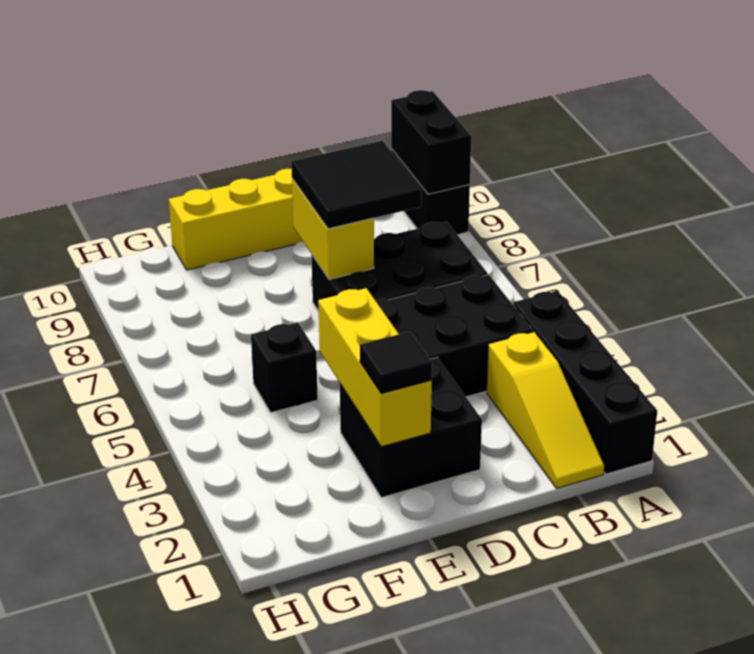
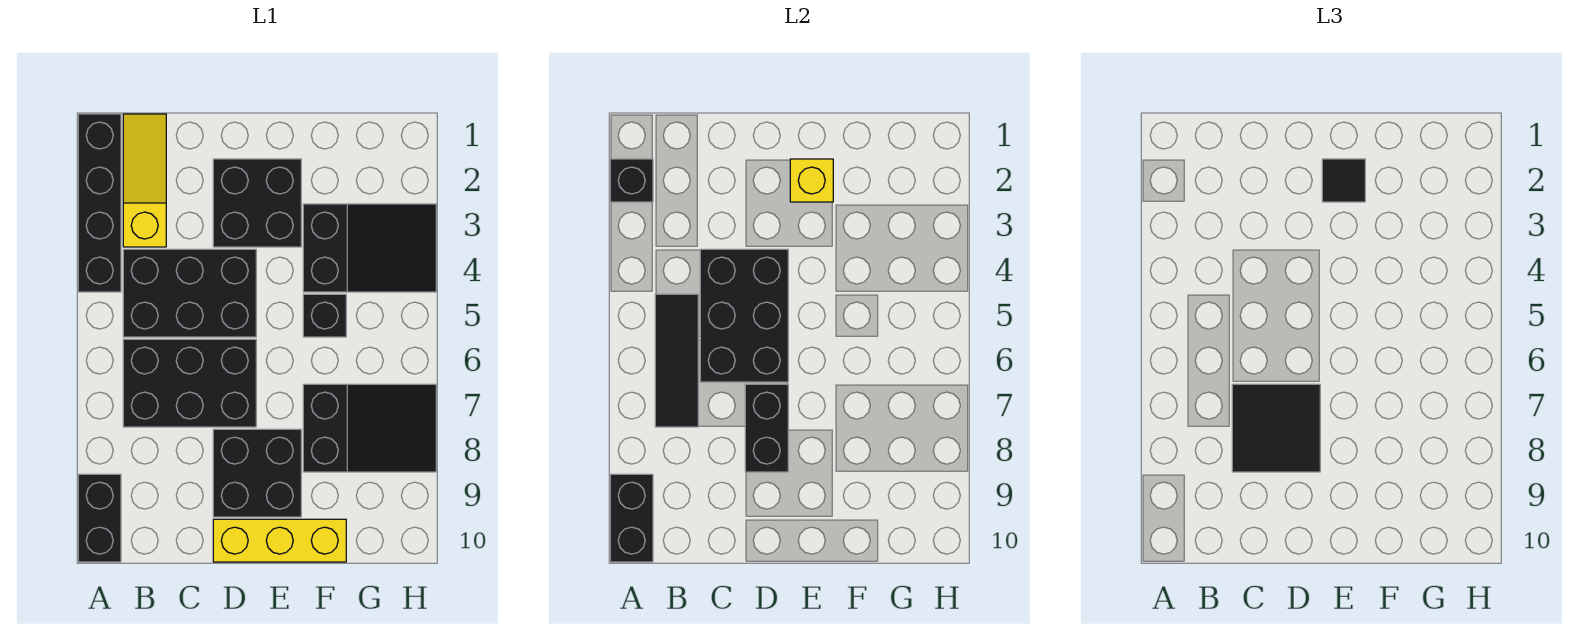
none -> black brick A2 level 2
none -> black tile B5:B7 level 2
none -> black brick C4:D6 level 2
yellow brick D7:D8 level 2 -> black brick D7:D8 level 2
none -> black brick D8:E9 level 1
yellow brick E2:E4 level 2 -> yellow brick E2 level 2
none -> black slope F3:H4 level 1 top F
none -> black slope F7:H8 level 1 top F

